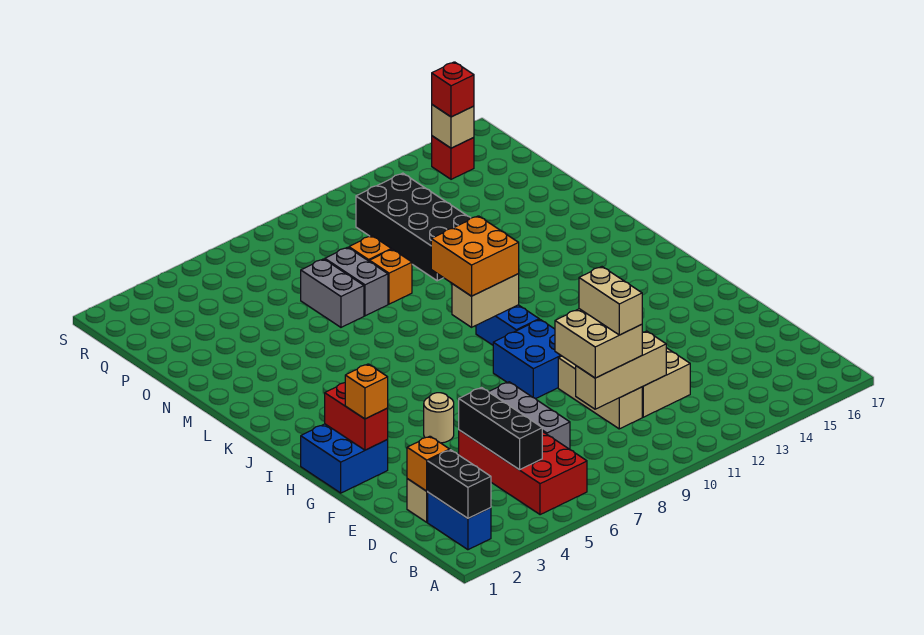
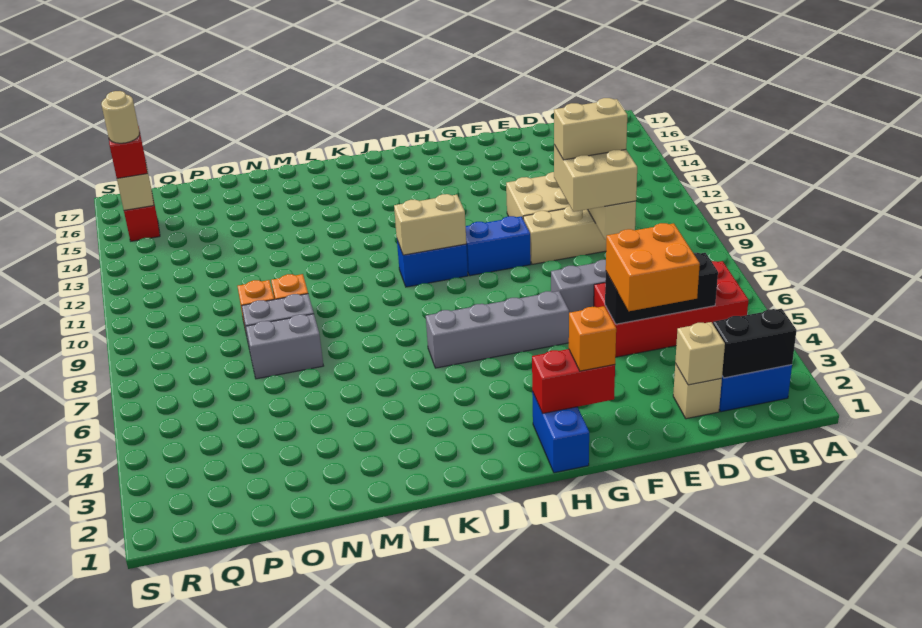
orange brick D2 level 2 -> tan brick D2 level 2
blue brick G1:H2 level 1 -> blue brick H1:H2 level 1
tan round brick G5 level 1 -> tan round brick R15 level 4
none -> grey brick G6:J6 level 1
blue brick G9:H10 level 1 -> blue brick G10:H10 level 1
tan brick J9:J10 level 2 -> tan brick I10:J10 level 2
orange brick J9:K10 level 3 -> orange brick D4:E5 level 3
black brick N11:Q12 level 1 -> none

